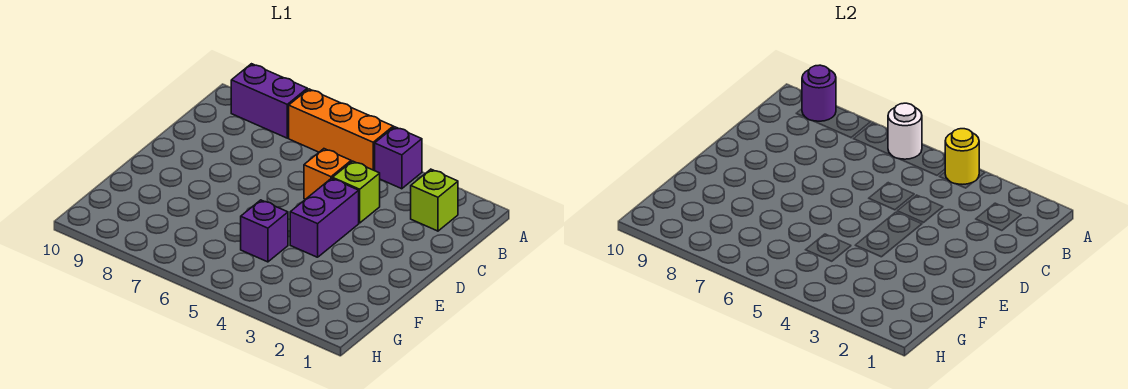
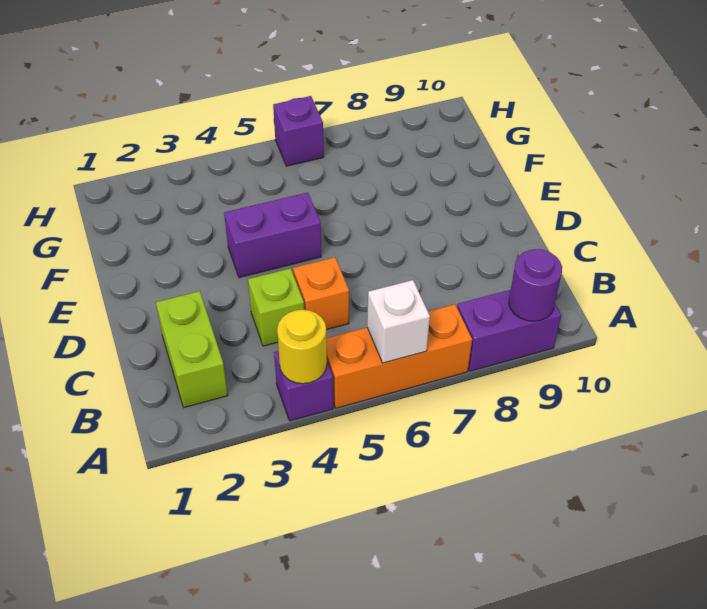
white round brick A6 level 2 -> white brick A6 level 2
lime brick B2 level 1 -> lime brick B2:C2 level 1
purple brick D4:E4 level 1 -> purple brick E4:E5 level 1
purple brick F5 level 1 -> purple brick H6 level 1

